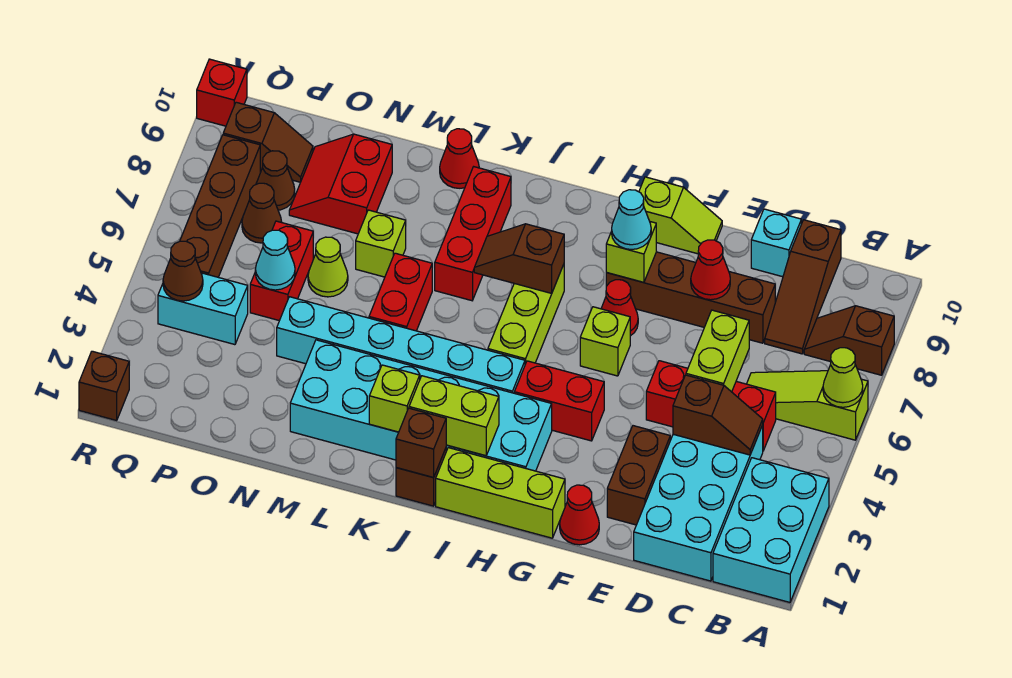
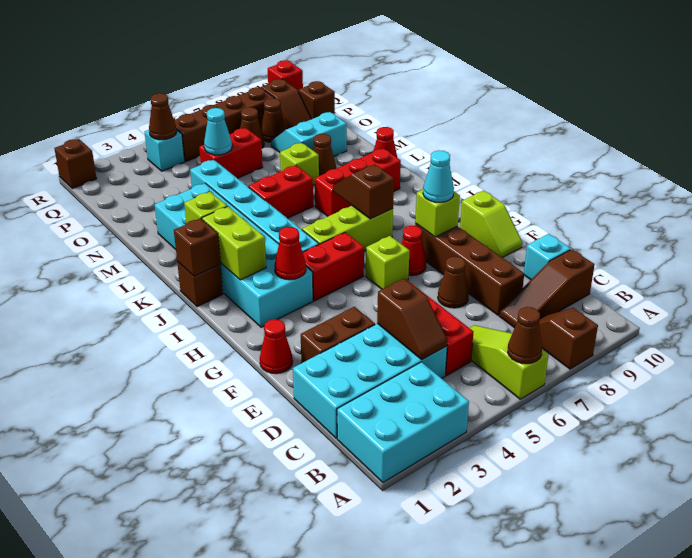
lime cone A6 level 2 -> brown cone A6 level 2
lime brick D5:D6 level 2 -> none
none -> brown cone E7 level 1
red cone E8 level 2 -> red cone H3 level 2
lime brick G1:I1 level 1 -> none
red brick G4:H4 level 1 -> red brick H4:H5 level 1
none -> brown cone M8 level 1
lime cone N6 level 1 -> none
red slope N8:O9 level 1 top N -> cyan slope N8:O9 level 1 top N
cyan brick P4:Q4 level 1 -> cyan brick Q4 level 1
none -> brown brick P10 level 1

